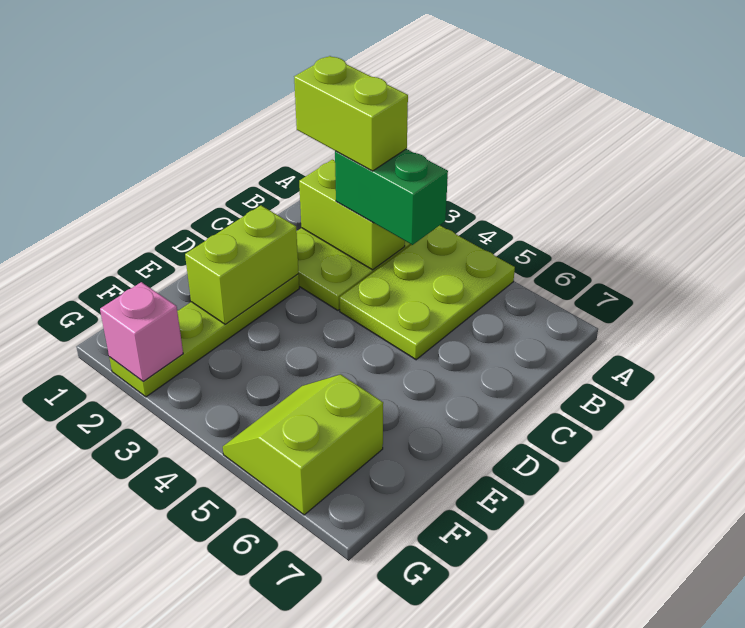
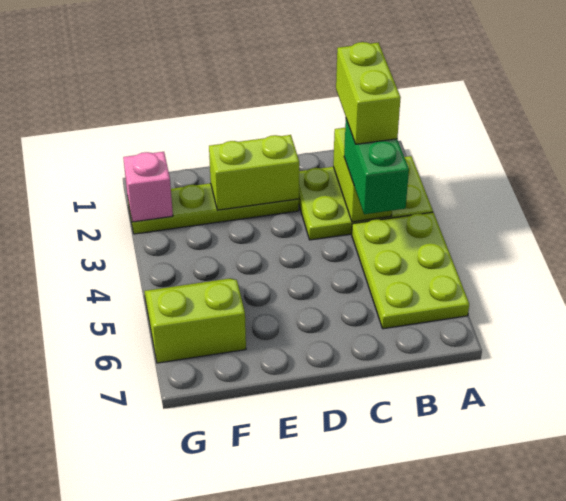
lime plate A4:C5 level 1 -> lime plate A4:B6 level 1

